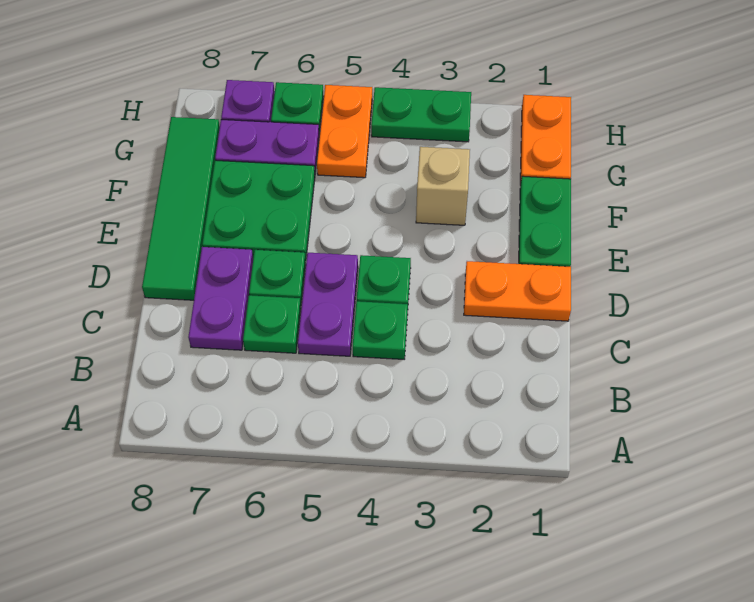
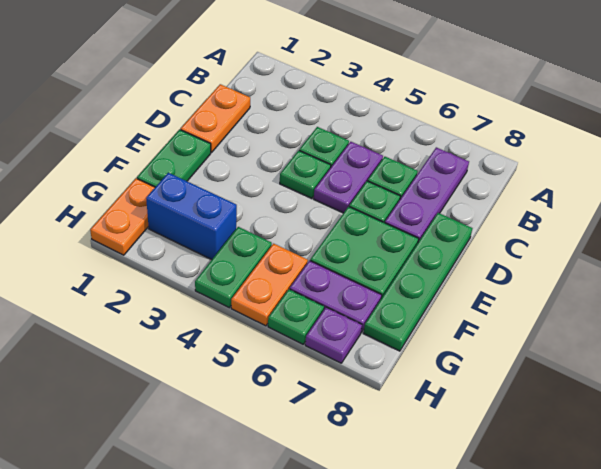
purple plate C7:D7 level 1 -> purple plate B7:D7 level 1
orange plate D1:D2 level 1 -> orange plate C1:D1 level 1
green tile D8:G8 level 1 -> green plate D8:G8 level 1
tan brick F3 level 1 -> none
none -> blue brick G2:G3 level 1
green plate H3:H4 level 1 -> green plate G4:H4 level 1

